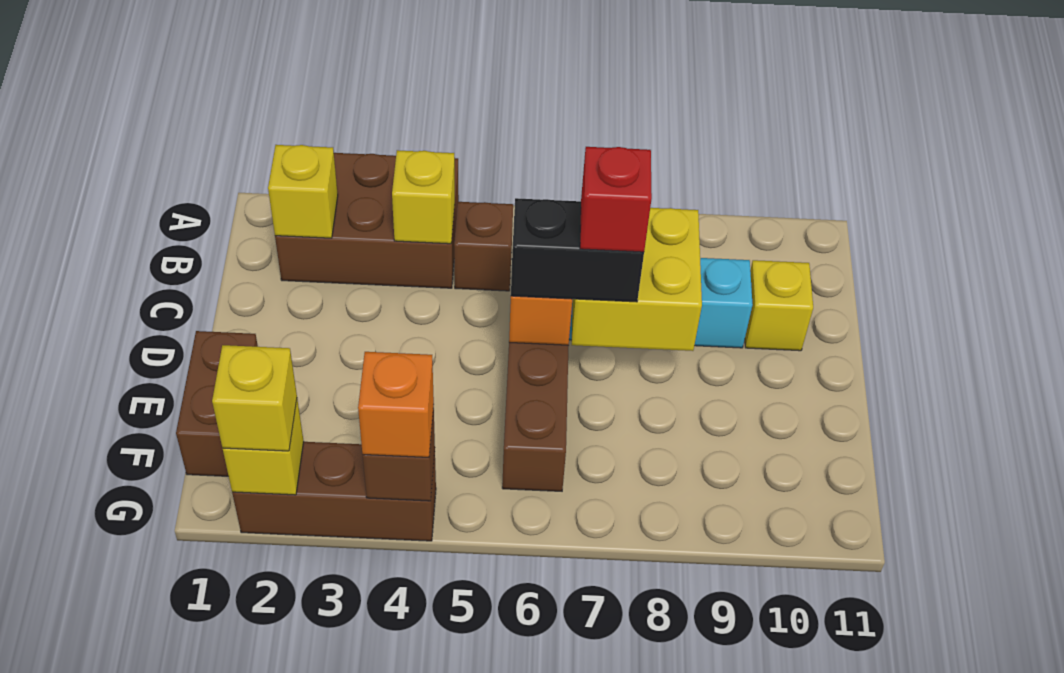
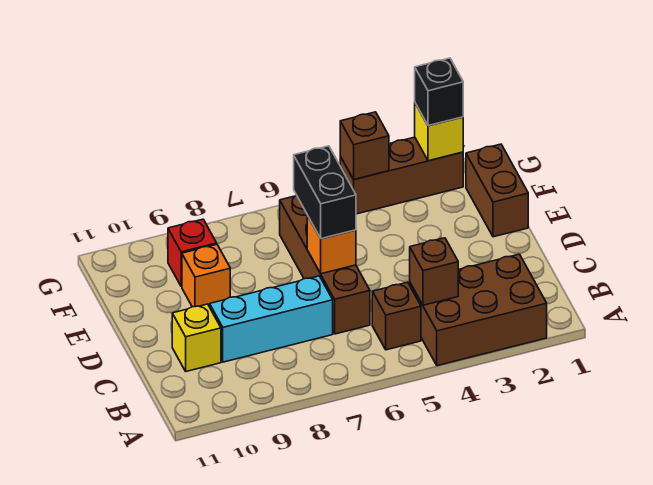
yellow brick B2 level 2 -> none
yellow brick B4 level 2 -> brown brick B4 level 2
yellow brick C7:D8 level 2 -> none
black brick D6:D7 level 3 -> black brick D6:E6 level 3
red brick D7 level 4 -> red brick F9 level 1
yellow brick G2 level 3 -> black brick G2 level 3
orange brick G4 level 3 -> orange brick E9 level 1

